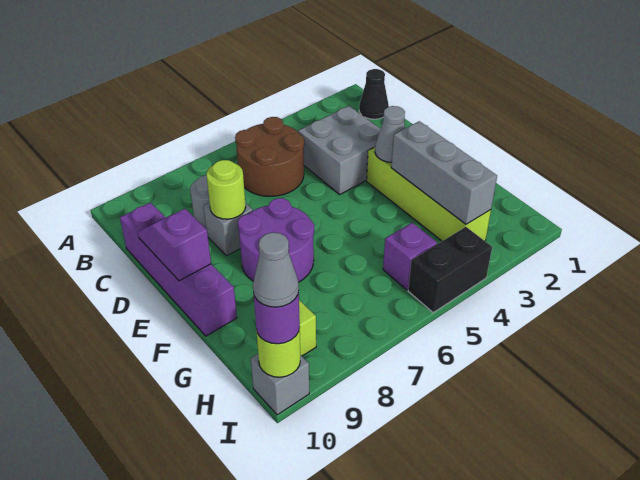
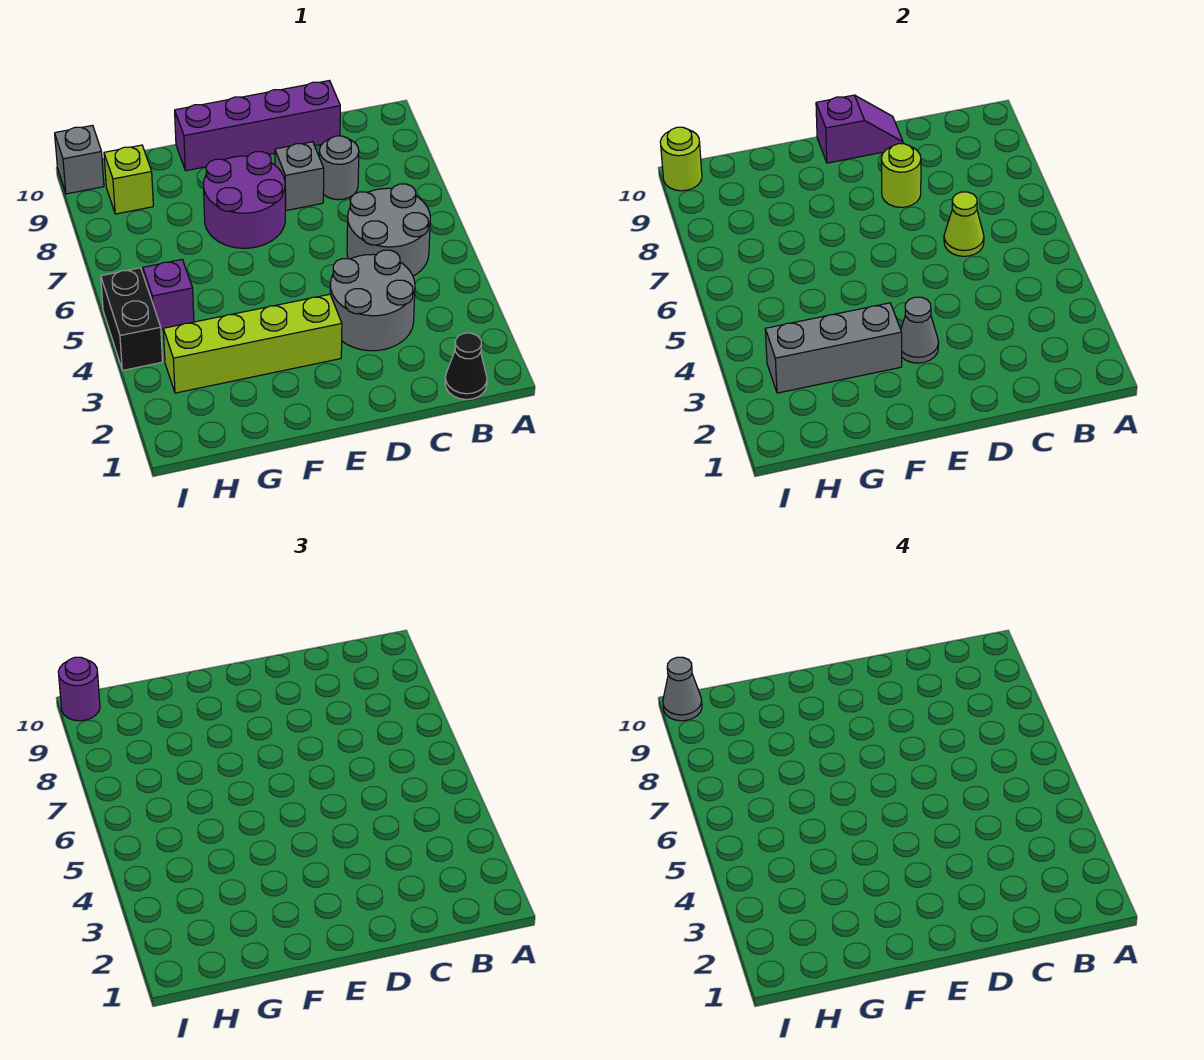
brown round brick B5:C6 level 1 -> grey round brick B5:C6 level 1
grey brick C3:D4 level 1 -> grey round brick C3:D4 level 1
none -> lime cone C6 level 2

